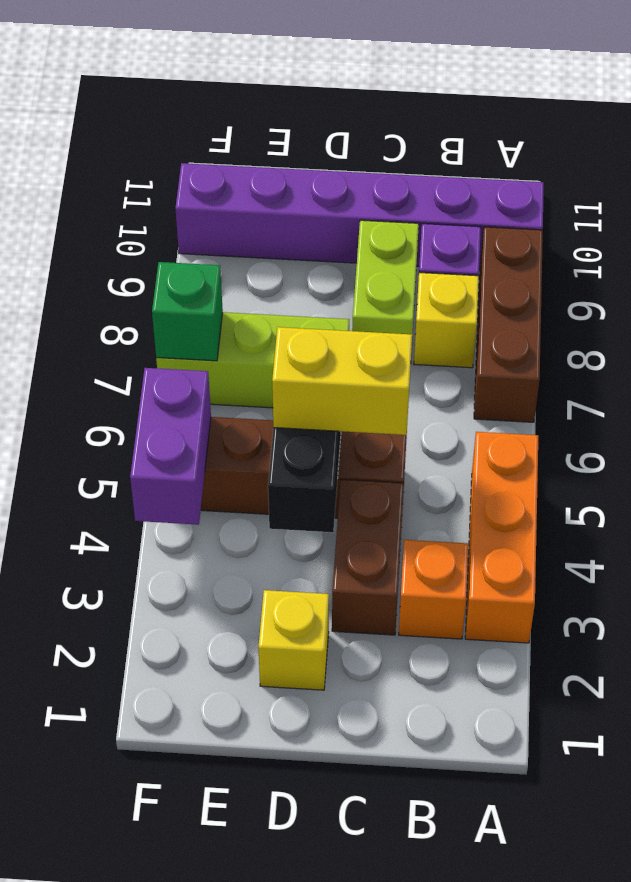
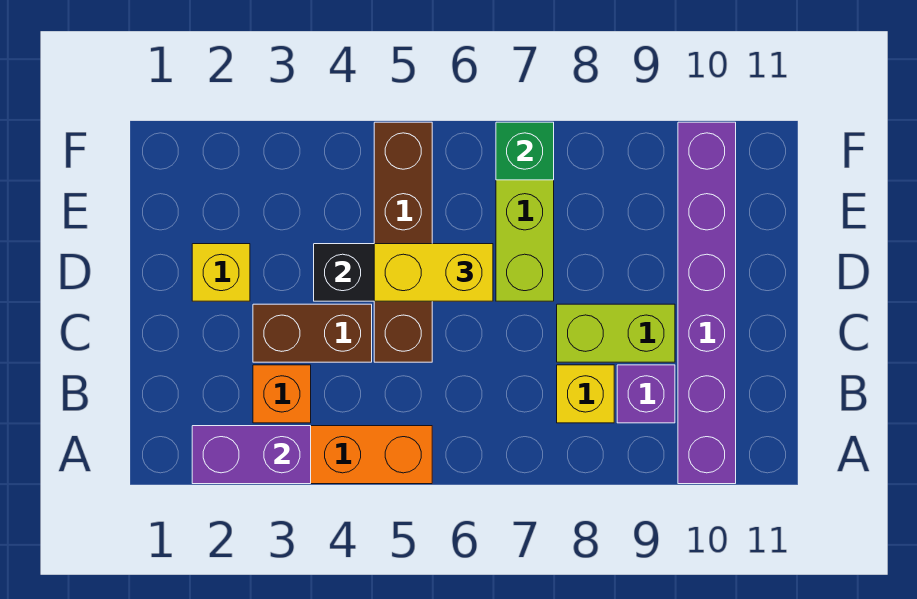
brown brick A7:A9 level 1 -> none
yellow brick C5:D5 level 3 -> yellow brick D5:D6 level 3
purple brick F4:F5 level 2 -> purple brick A2:A3 level 2

